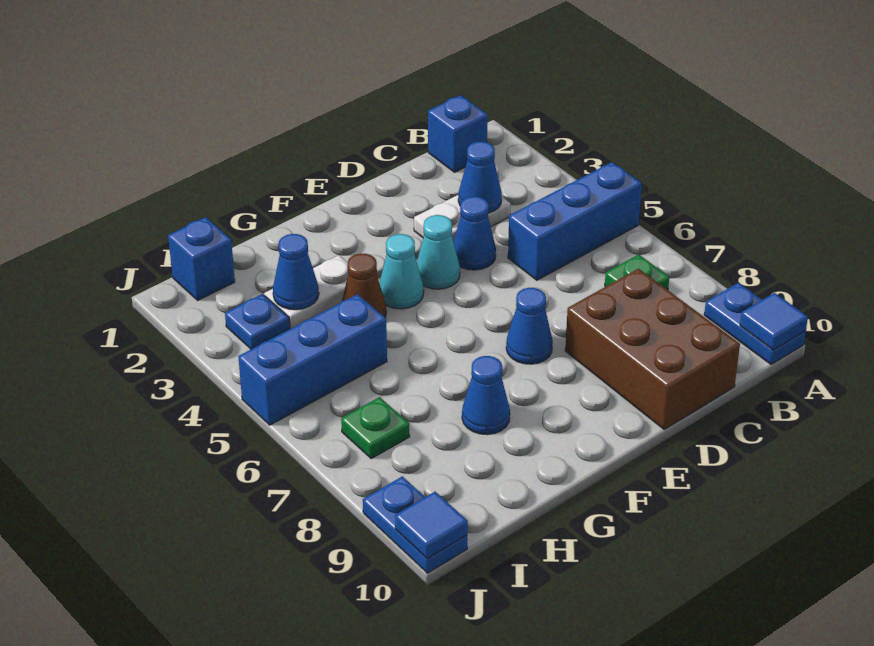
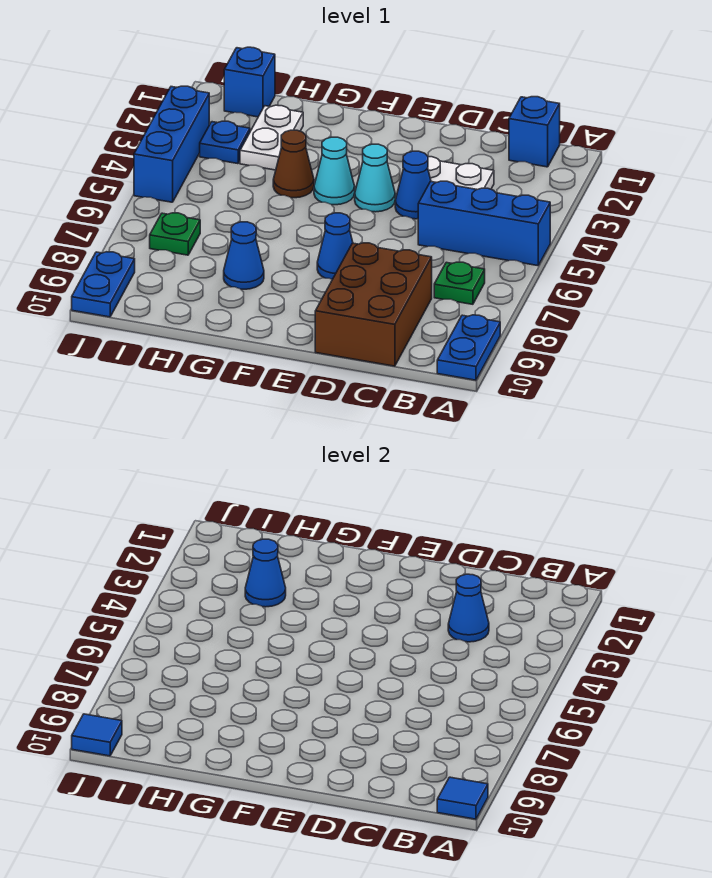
white plate G3:H3 level 1 -> white plate H2:H3 level 1
blue brick H5:J5 level 1 -> blue brick J3:J5 level 1

